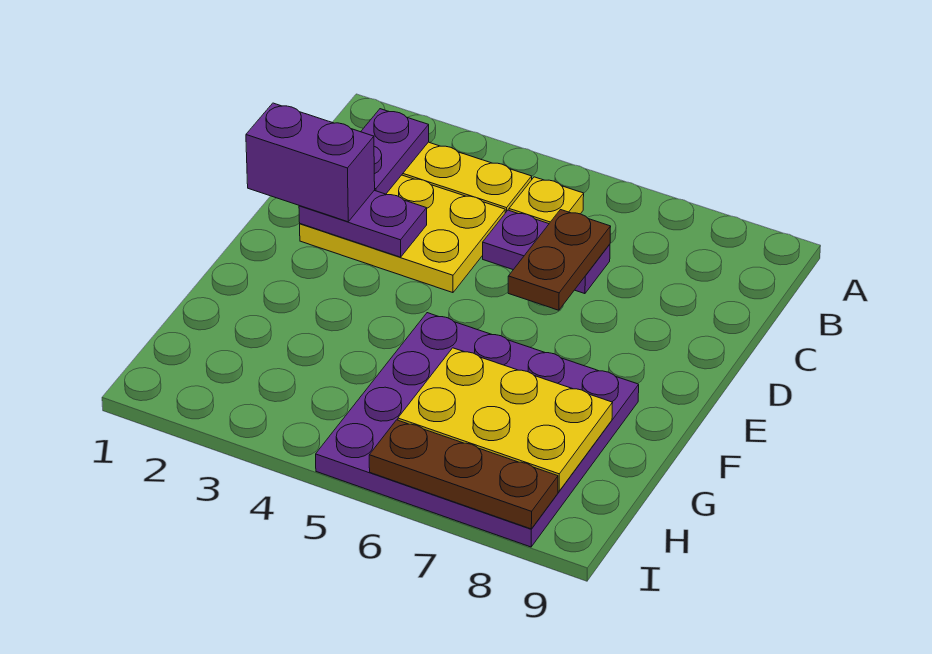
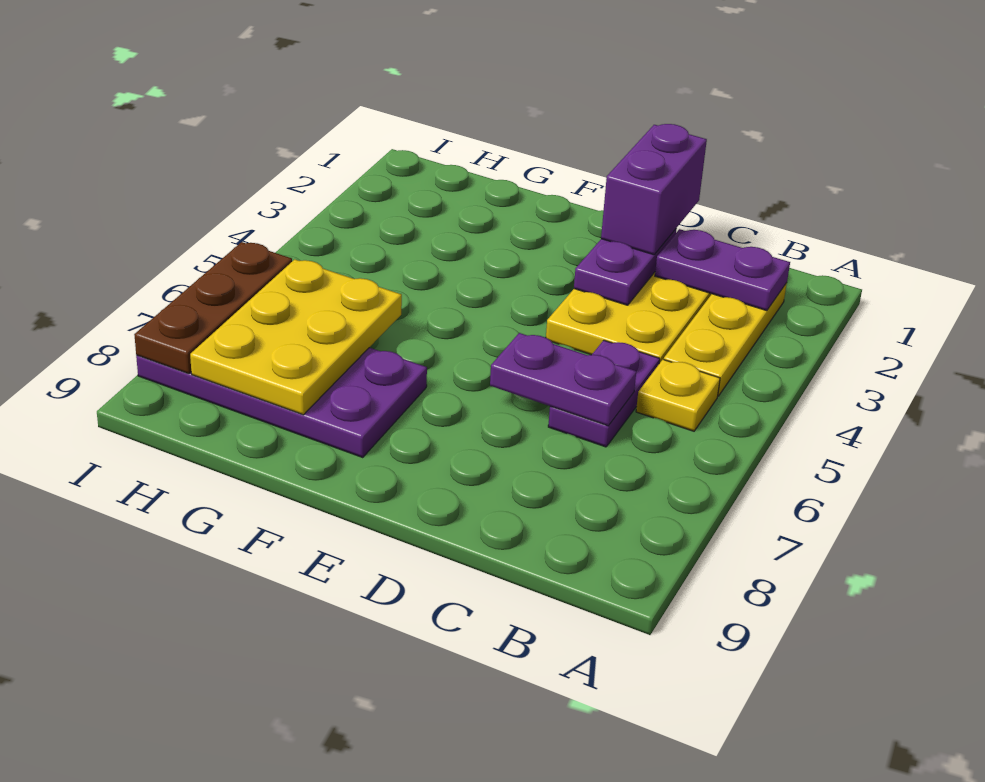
brown plate C6:D6 level 2 -> purple plate C6:D6 level 2
purple plate F5:I8 level 1 -> purple plate F7:I8 level 1

